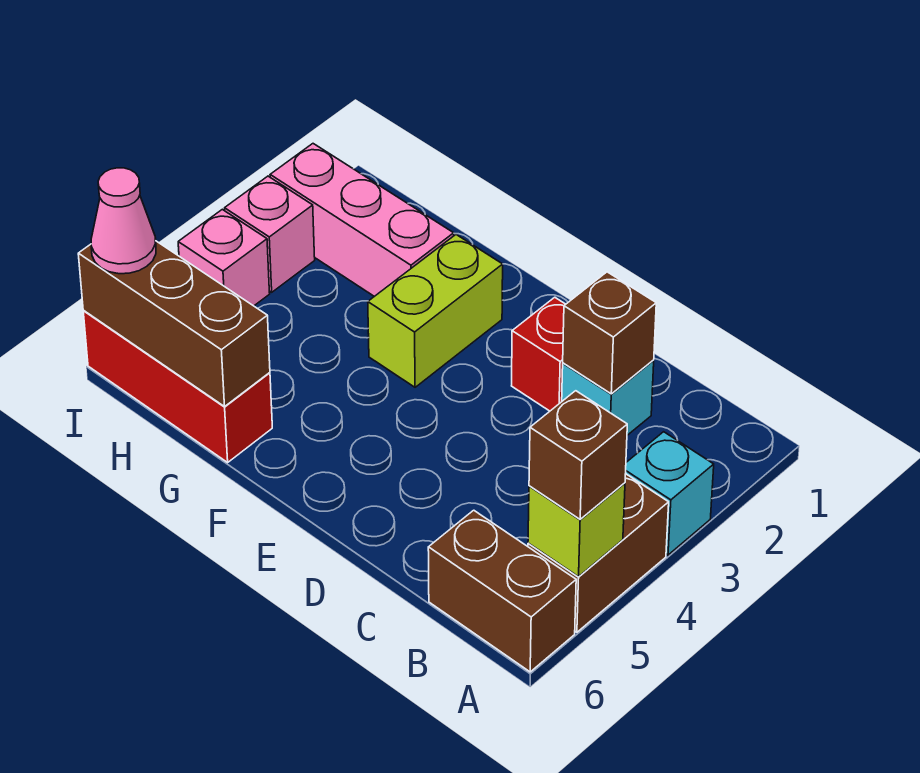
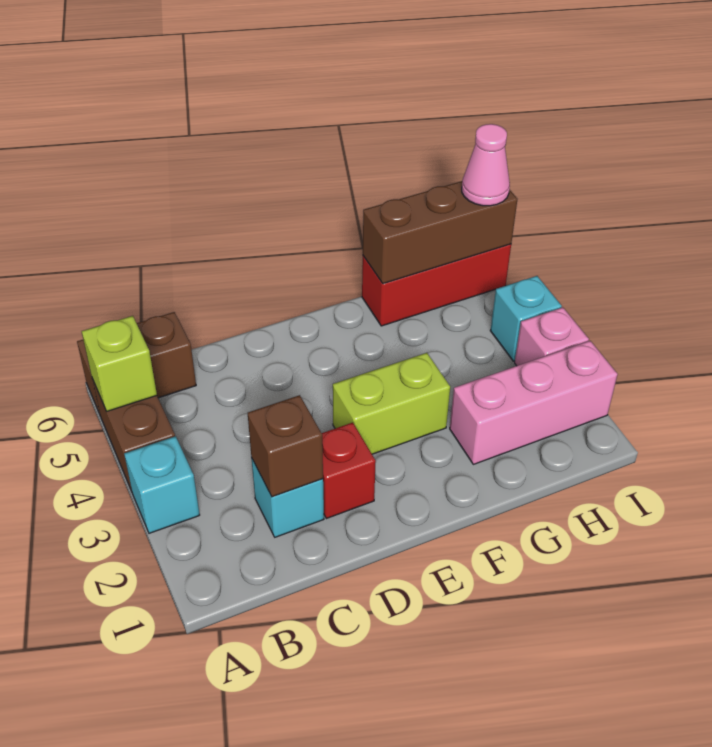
brown brick A5 level 3 -> none
lime brick F2:F3 level 1 -> lime brick E3:F3 level 1
pink brick I4 level 1 -> cyan brick I4 level 1

